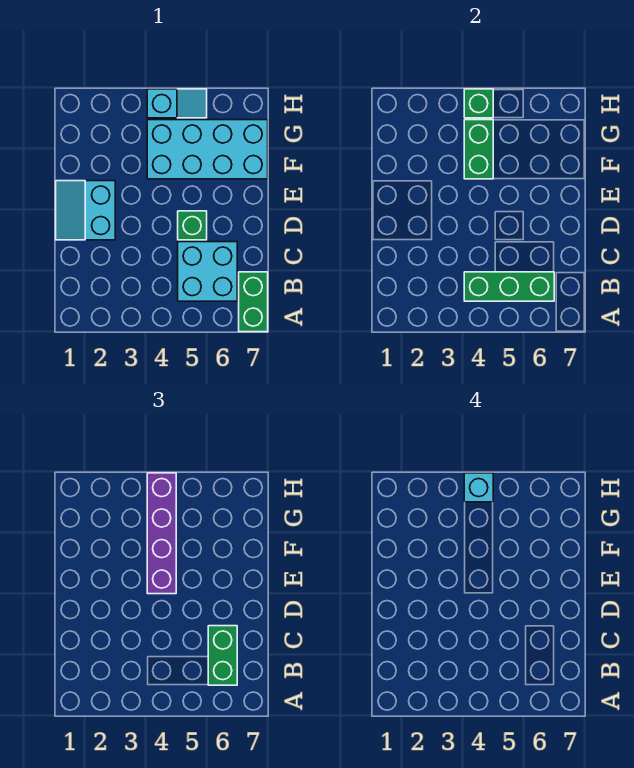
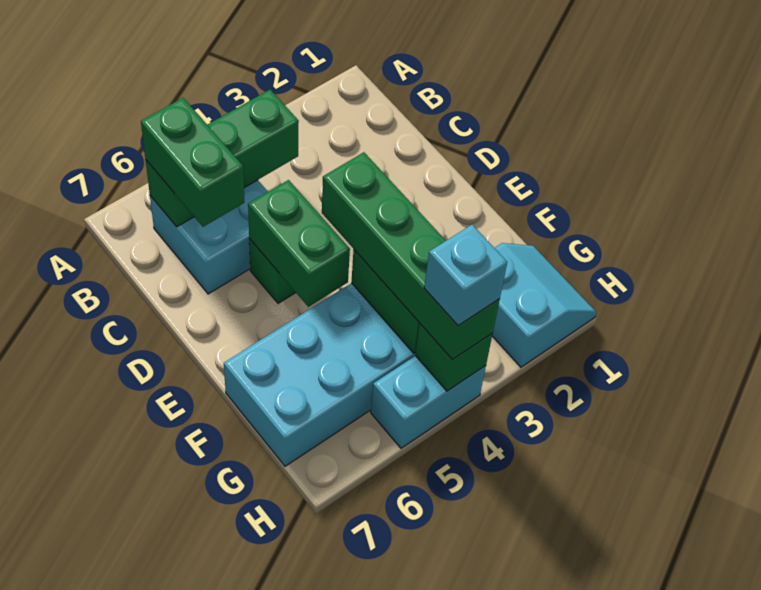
green brick A7:B7 level 1 -> green brick D5:E5 level 2
cyan slope D1:E2 level 1 top 2 -> cyan slope G1:H2 level 1 top 2
purple brick E4:H4 level 3 -> green brick E4:H4 level 3
cyan slope H4:H5 level 1 top 4 -> cyan brick H4:H5 level 1

